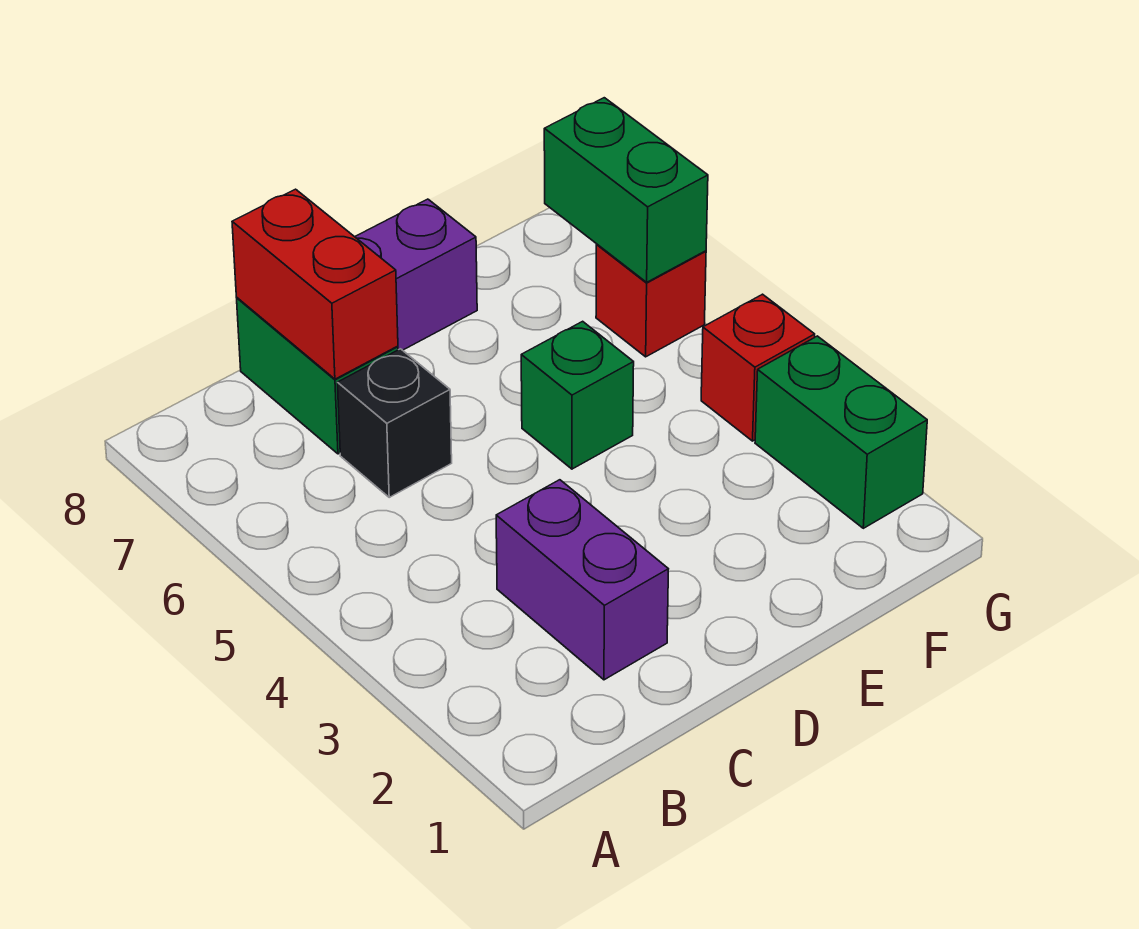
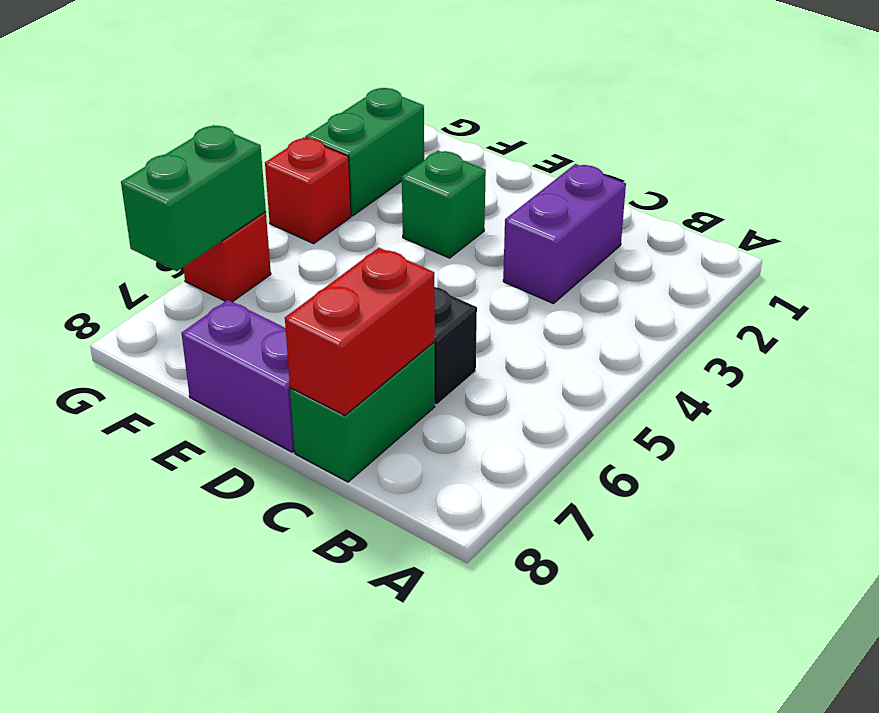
green brick E5 level 1 -> green brick E3 level 1

